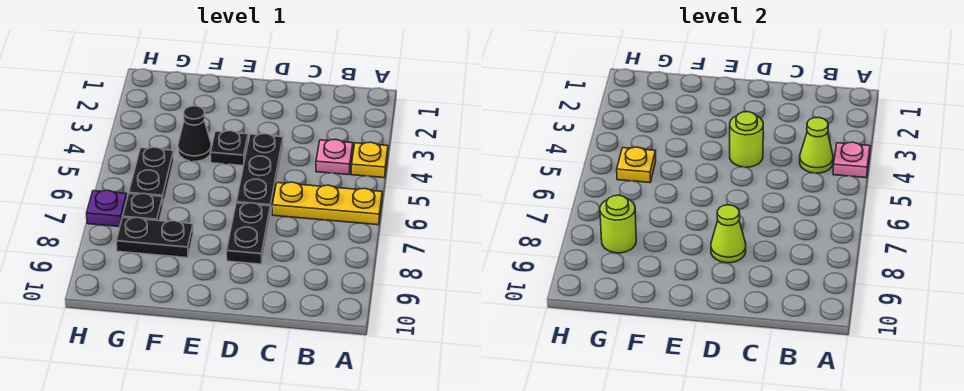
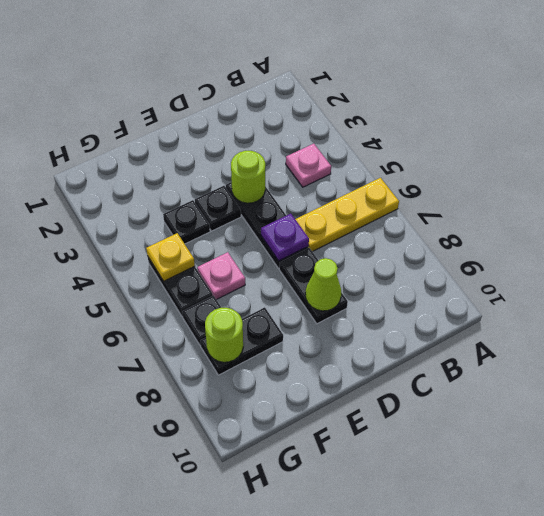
yellow plate A4 level 1 -> none
pink plate A4 level 2 -> pink plate F6 level 1
lime cone B4 level 2 -> none
black cone F4 level 1 -> black plate F4 level 1
purple plate H7 level 1 -> purple plate D6 level 2

